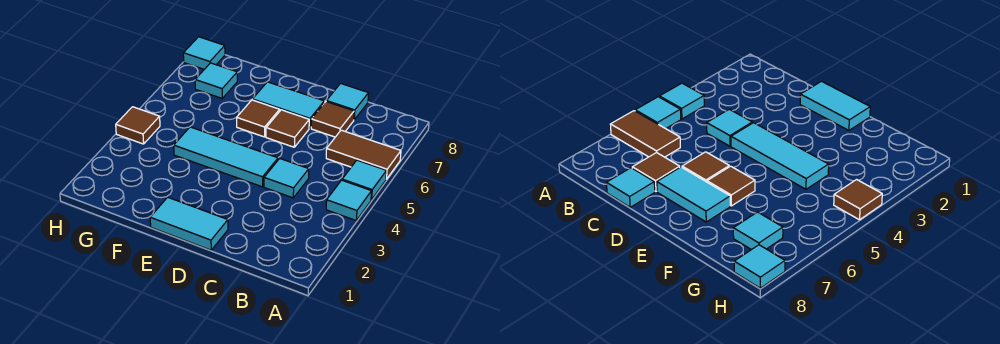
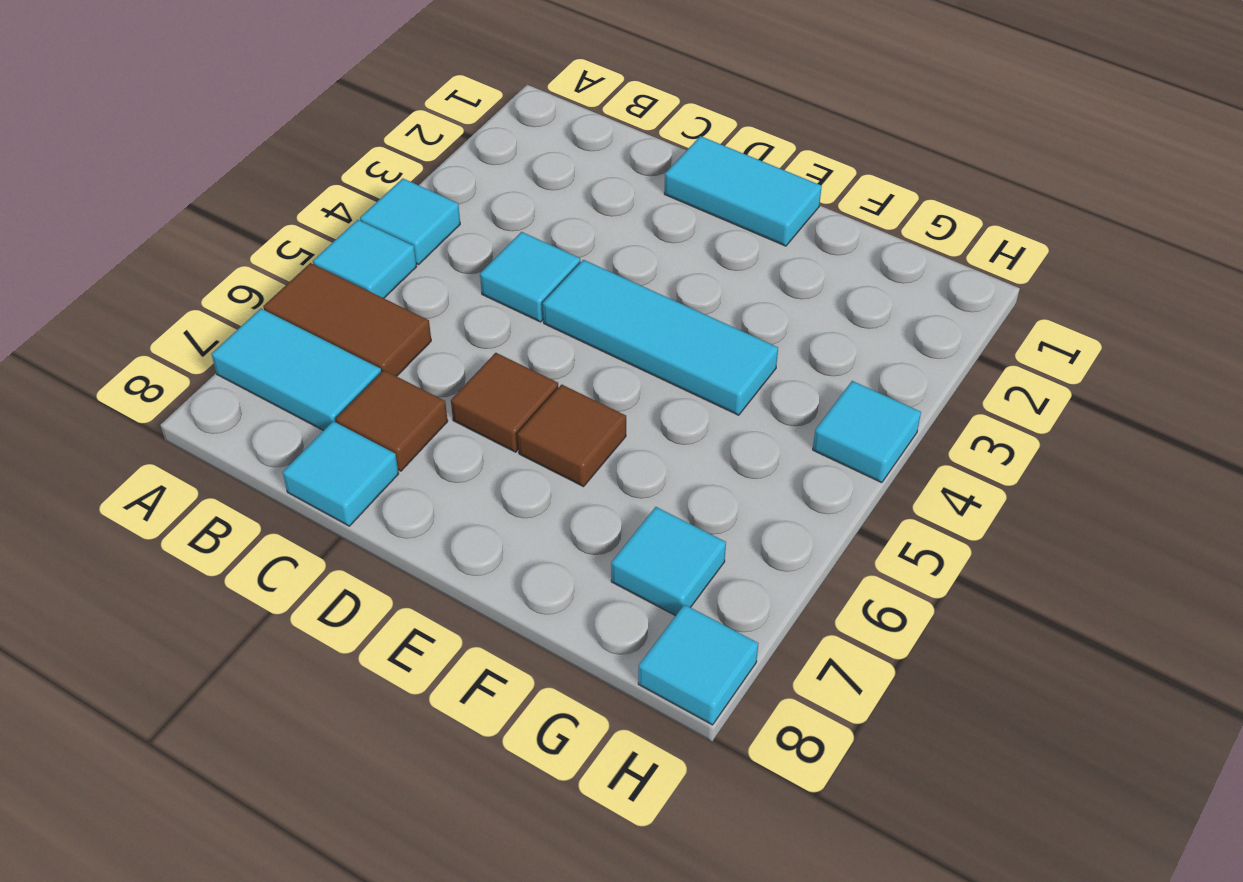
cyan tile D7:E7 level 1 -> cyan tile A7:B7 level 1
brown tile H4 level 1 -> cyan tile H4 level 1

